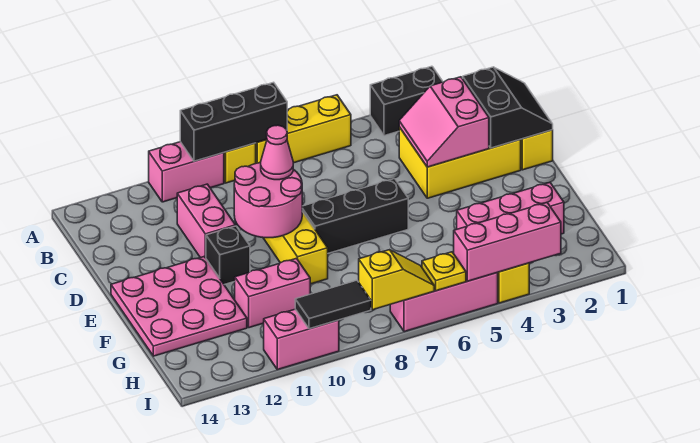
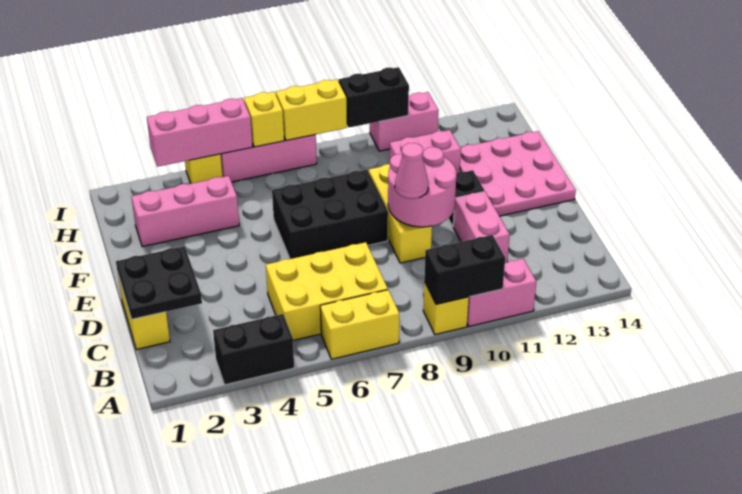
yellow brick A6:A8 level 1 -> yellow brick A6:A7 level 1
black brick A8:A10 level 2 -> black brick A9:A10 level 2
black slope C1:D2 level 2 top 2 -> black plate C1:D2 level 2
yellow brick C2:D4 level 1 -> yellow brick B5:C7 level 1
pink slope C3:D4 level 2 top 3 -> none
black brick E6:E8 level 1 -> black brick E6:F8 level 1
yellow plate I6 level 2 -> yellow brick I6 level 2
yellow slope I7:I8 level 2 top 8 -> yellow brick I7:I8 level 2
black tile I9:I10 level 2 -> black brick I9:I10 level 2

